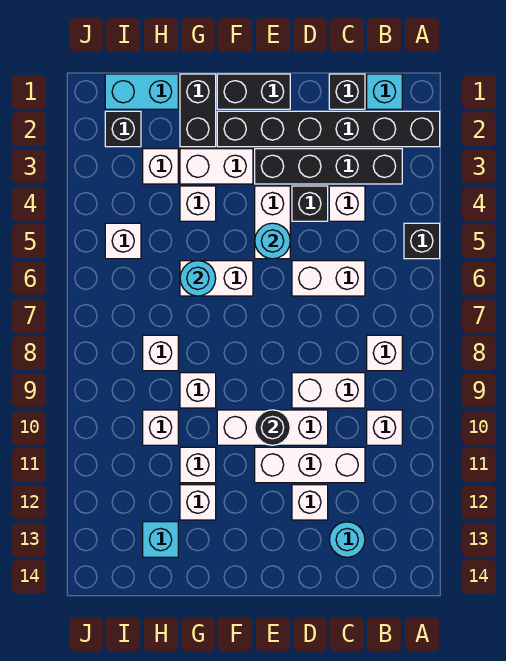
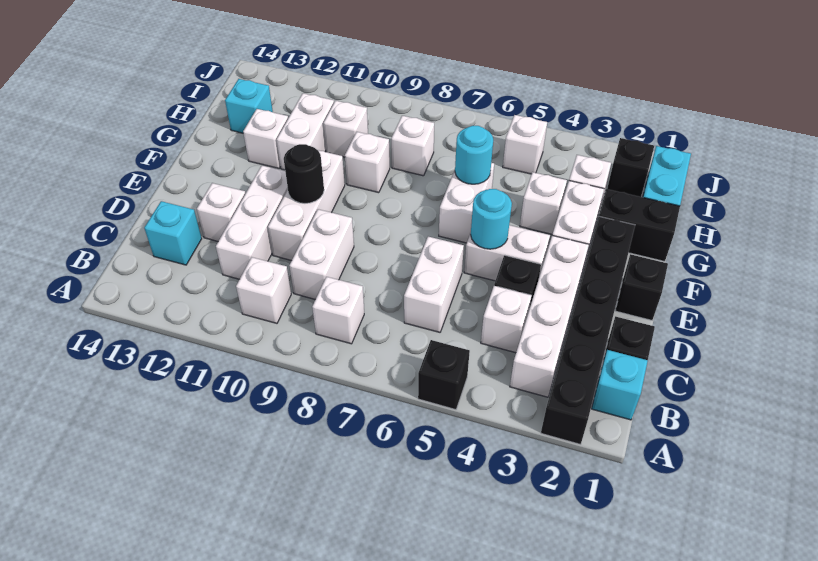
black brick B3:E3 level 1 -> white brick B3:E3 level 1
cyan round brick C13 level 1 -> cyan brick C13 level 1
black brick E1:F1 level 1 -> black brick E1 level 1
white brick G11 level 1 -> white brick G11:H11 level 1

